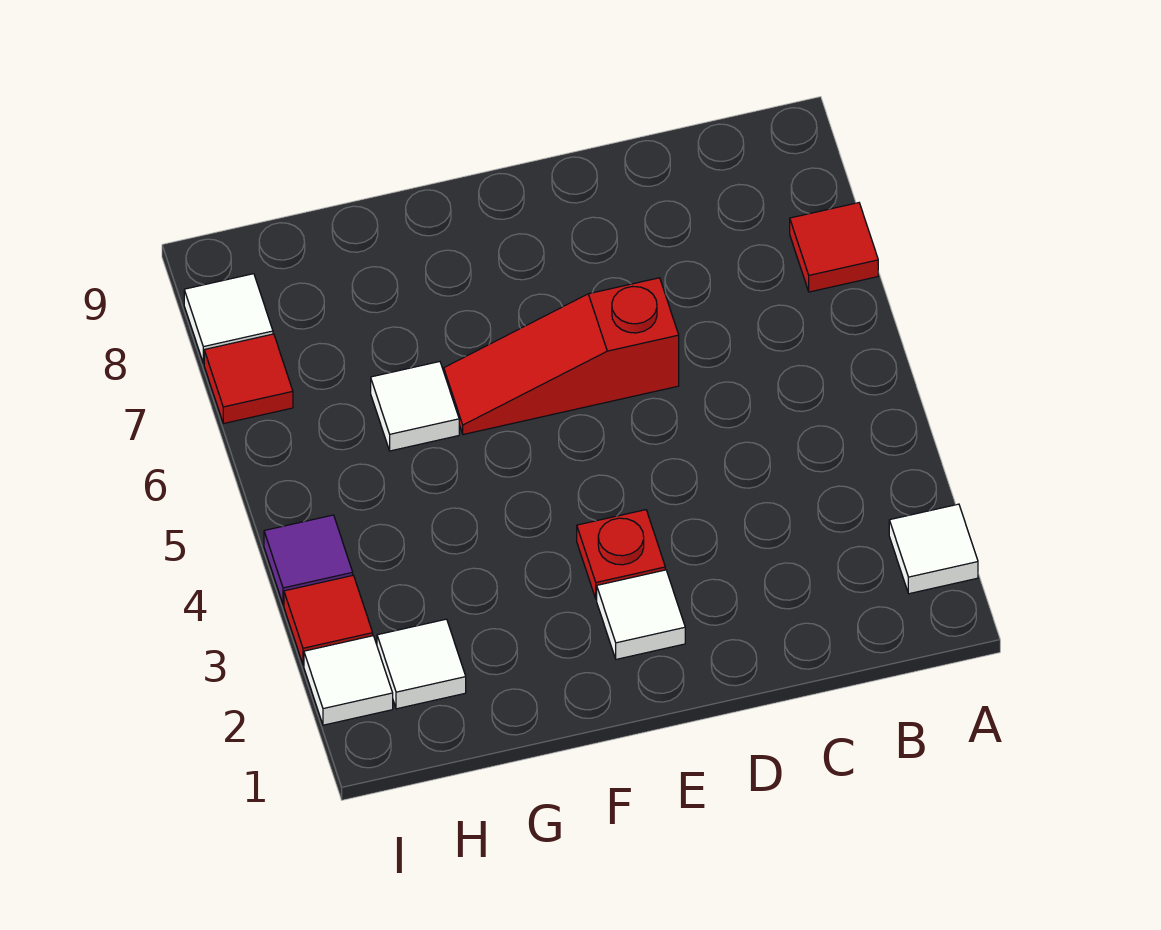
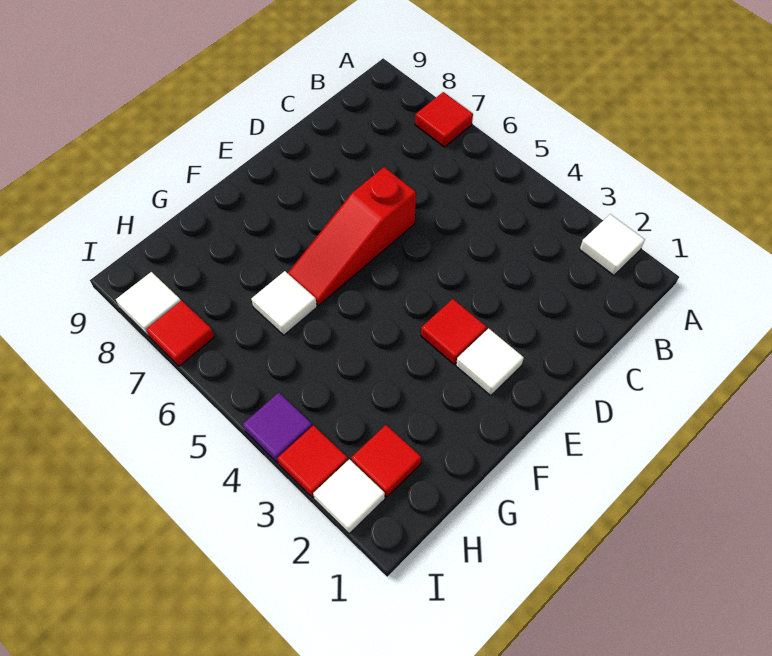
red plate E3 level 1 -> red tile E3 level 1
white tile H2 level 1 -> red tile H2 level 1

